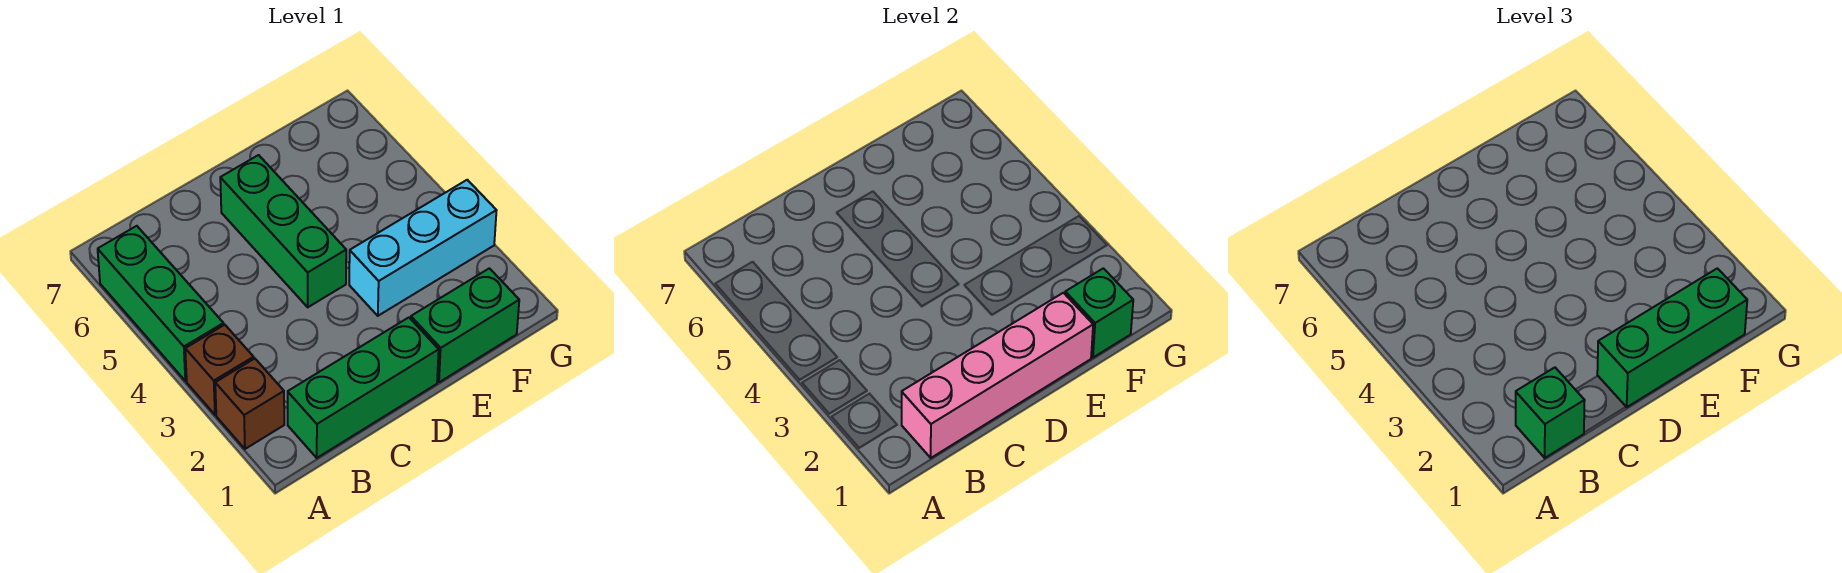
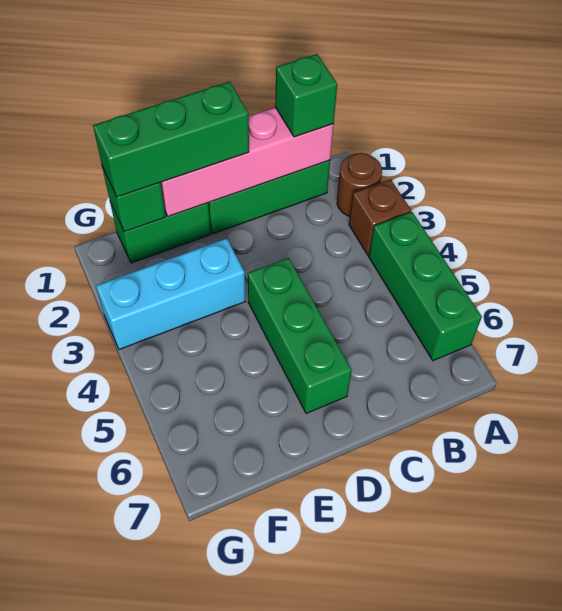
brown brick A2 level 1 -> brown round brick A2 level 1

